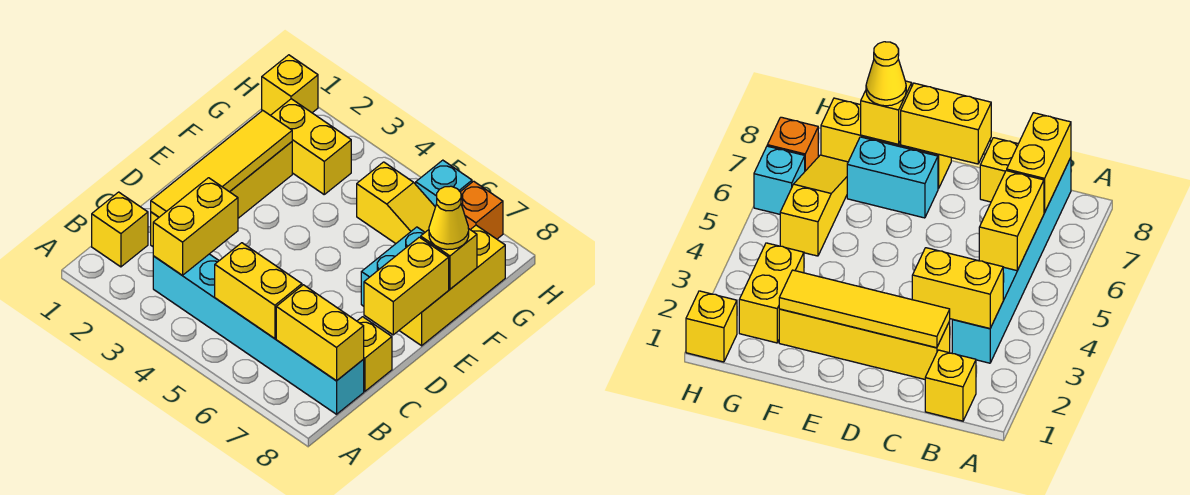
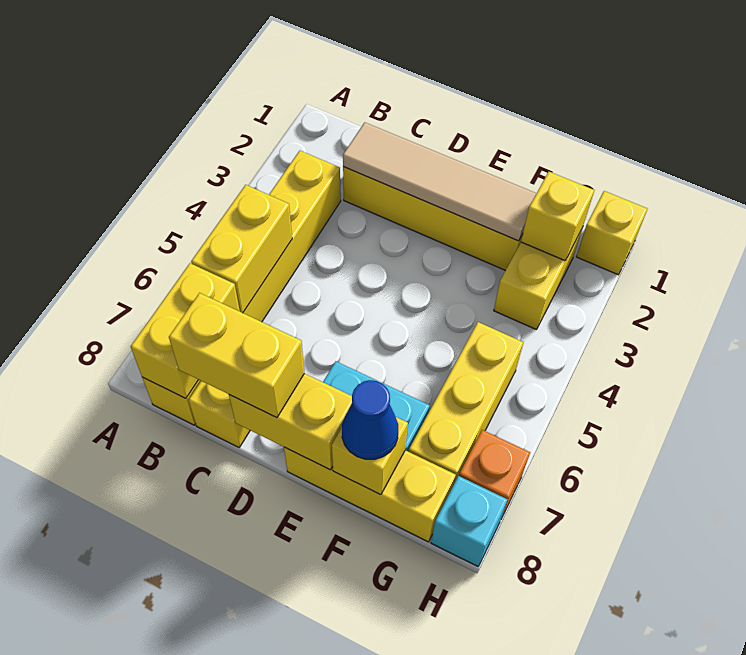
yellow brick B1 level 1 -> yellow brick G2 level 2
cyan brick B3:B8 level 1 -> yellow brick B3:B8 level 1
yellow brick B3:C3 level 2 -> yellow brick C8:D8 level 3
yellow tile C2:F2 level 2 -> tan tile C2:F2 level 2
yellow cone F8 level 3 -> blue cone F8 level 3
yellow slope G5:G7 level 1 top 5 -> yellow brick G5:G7 level 1
cyan brick H6 level 1 -> cyan brick H8 level 1

